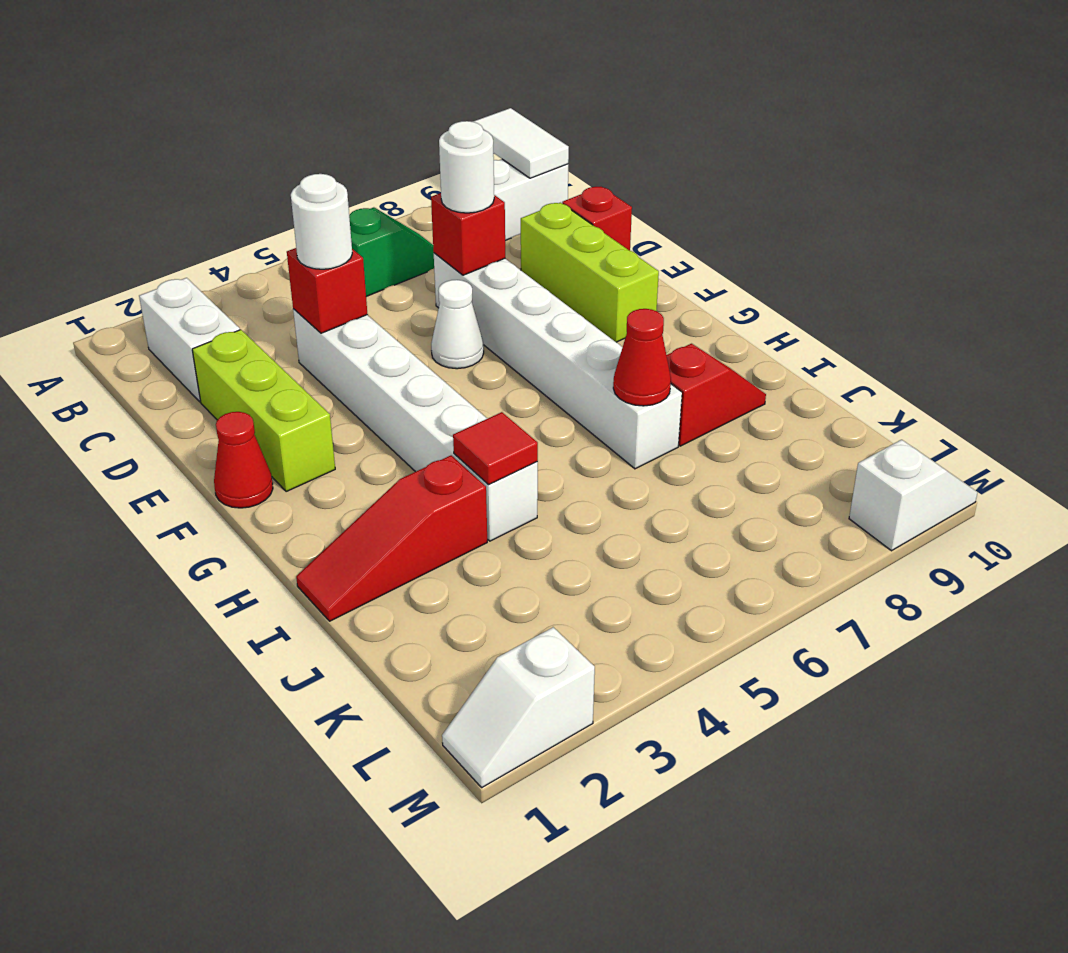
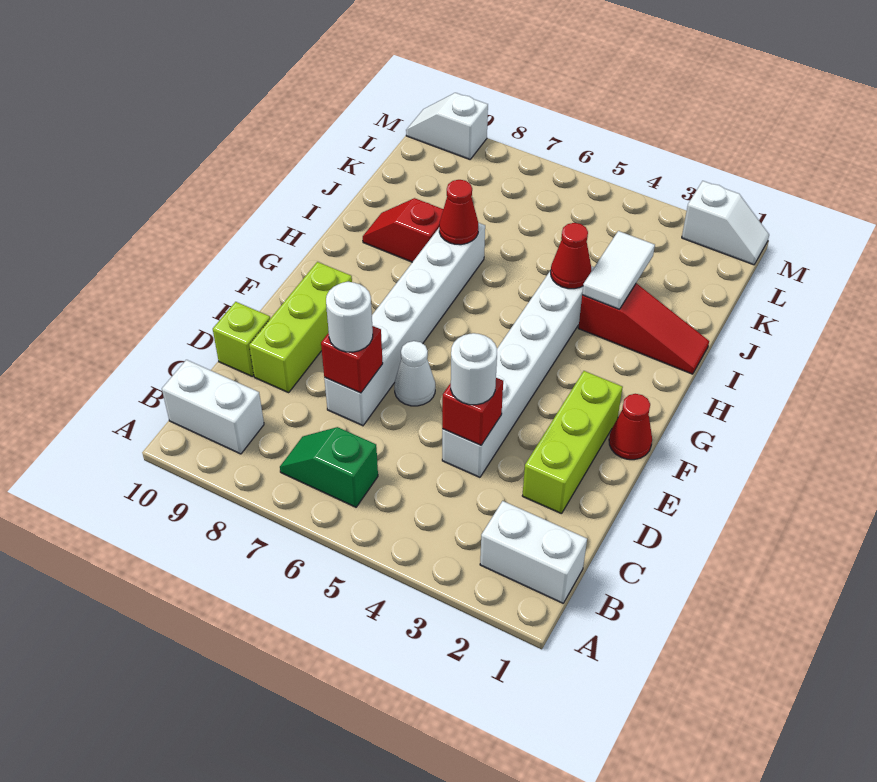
white tile A10:B10 level 2 -> white tile I3:J3 level 2
white brick B2:C2 level 1 -> white brick B1:B2 level 1
red brick D10 level 1 -> lime brick D10 level 1
red tile I4 level 2 -> red cone I4 level 2

